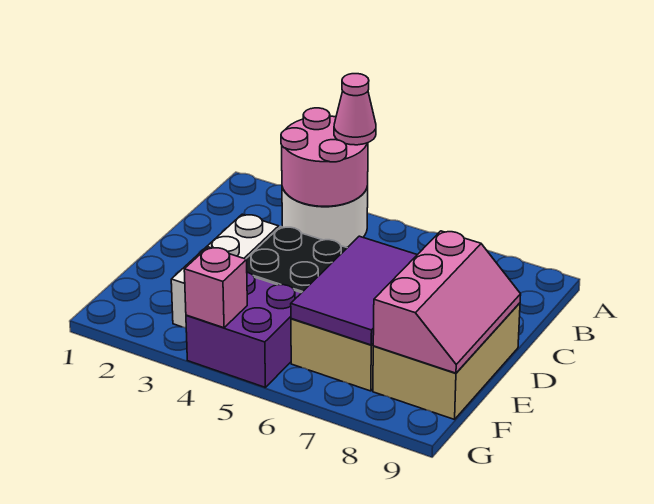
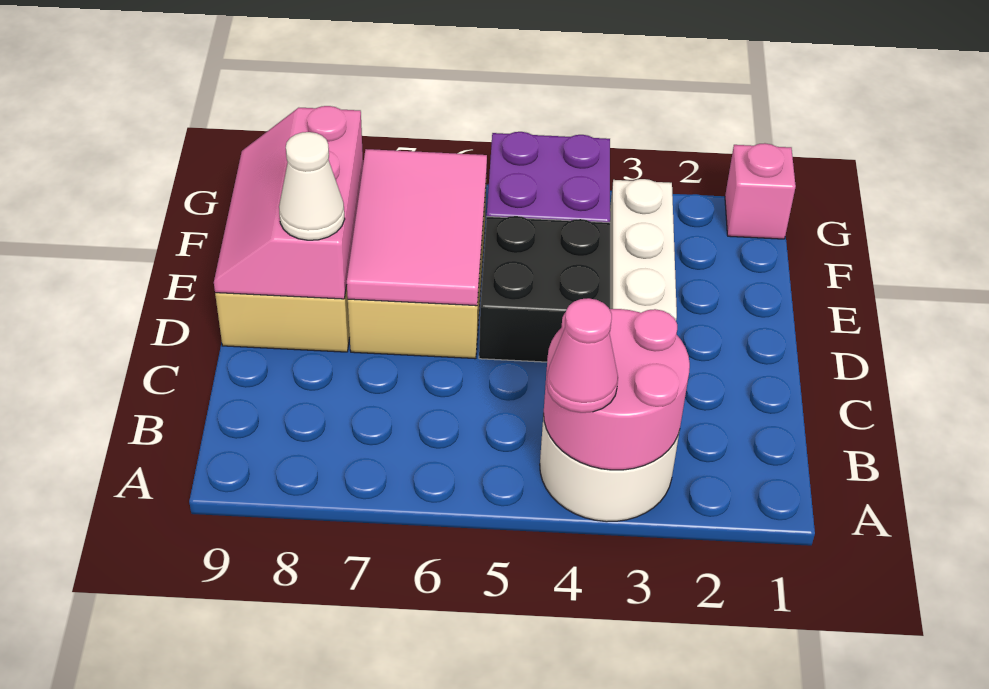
purple tile D6:F7 level 2 -> pink tile D6:F7 level 2
none -> white cone D8 level 3
pink brick G4 level 2 -> pink brick G1 level 1

